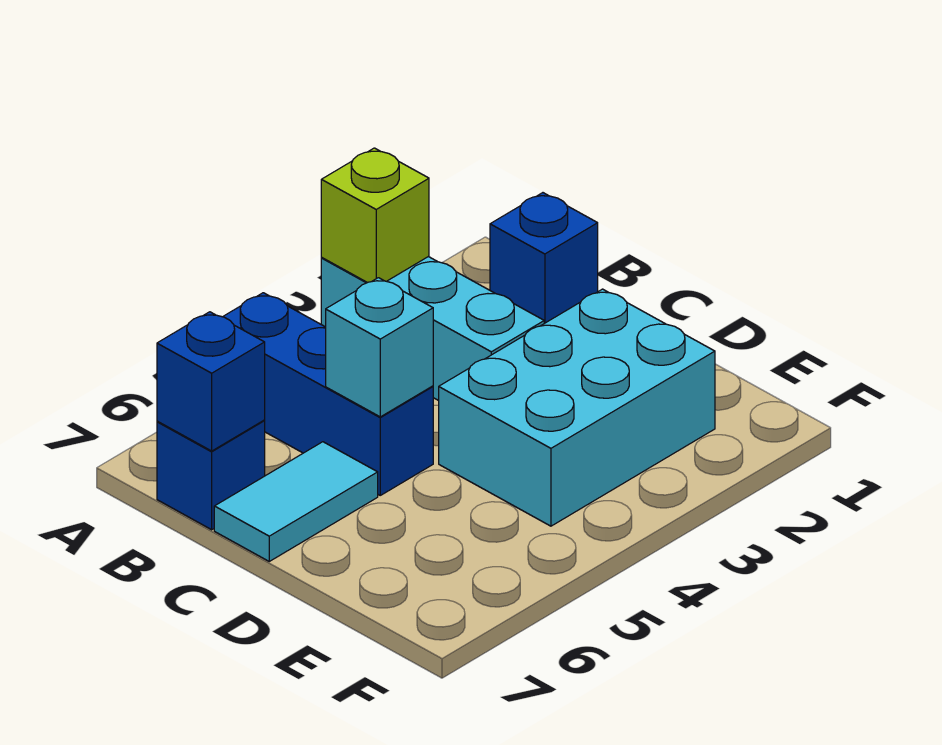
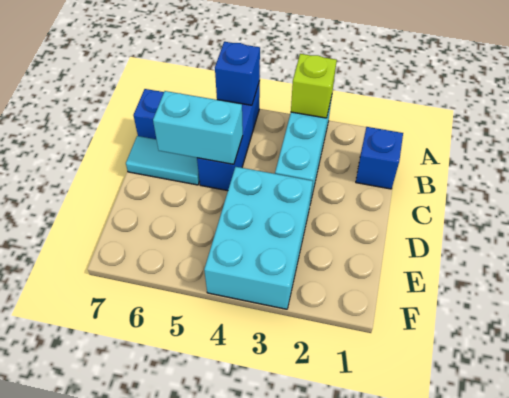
blue brick B7 level 2 -> blue brick A5 level 2
cyan brick C5 level 2 -> cyan brick C5:C6 level 2
cyan brick D2:E4 level 1 -> cyan brick D3:F4 level 1

